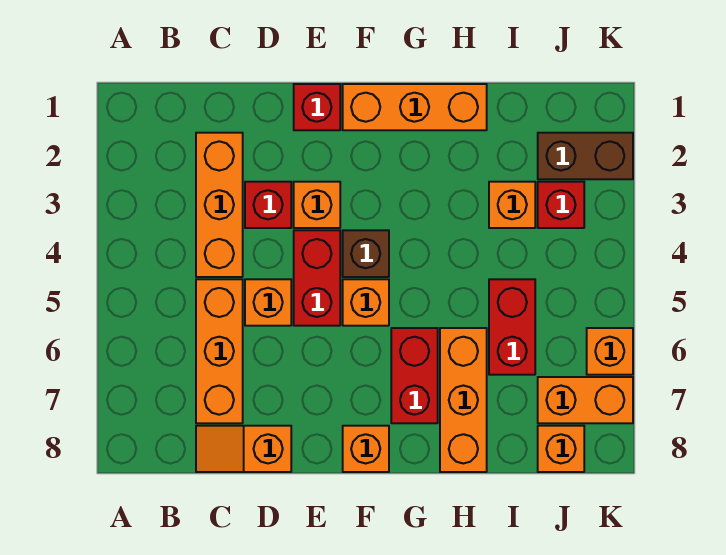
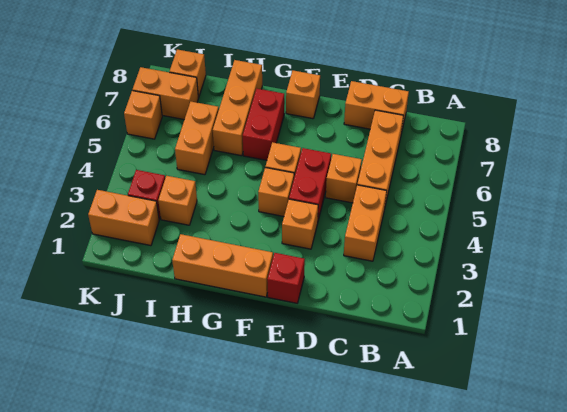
orange brick C2:C4 level 1 -> orange brick C3:C4 level 1
orange slope C8:D8 level 1 top D -> orange brick C8:D8 level 1
red brick D3 level 1 -> none
brown brick F4 level 1 -> orange brick F4 level 1
red brick I5:I6 level 1 -> orange brick I5:I6 level 1
brown brick J2:K2 level 1 -> orange brick J2:K2 level 1

